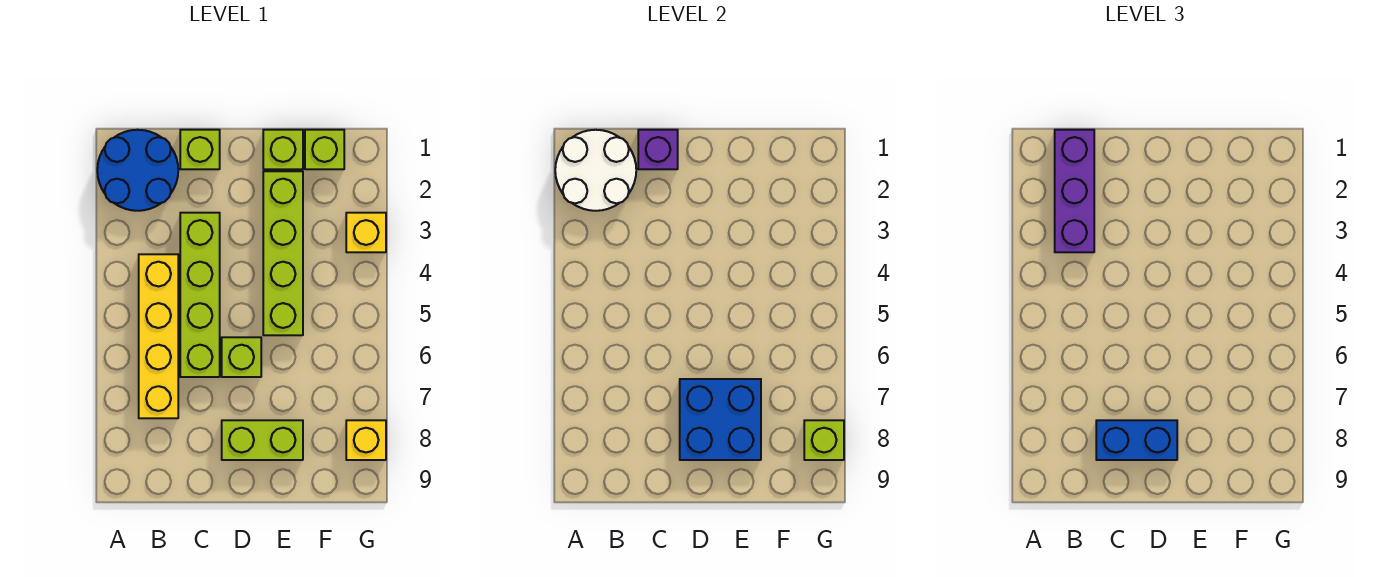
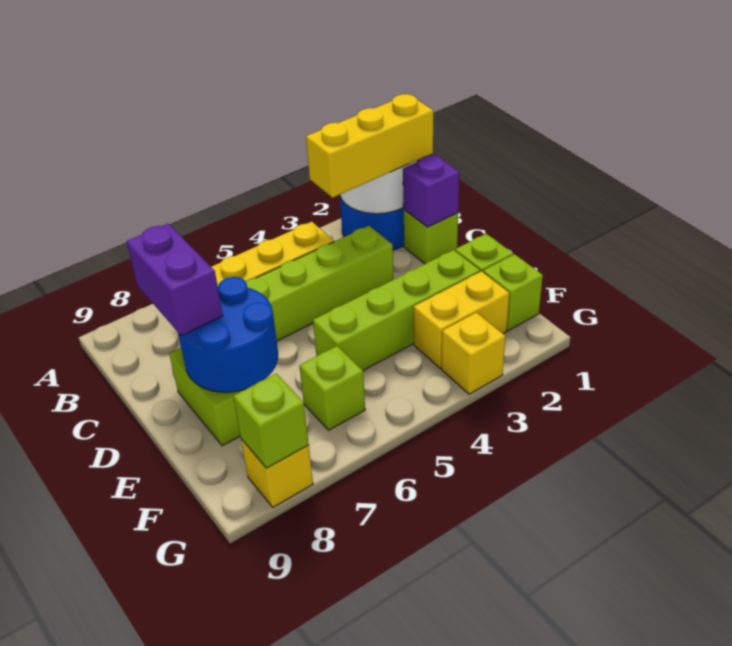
purple brick B1:B3 level 3 -> yellow brick B1:B3 level 3
blue brick C8:D8 level 3 -> purple brick C8:D8 level 3
lime brick D6 level 1 -> lime brick F6 level 1
blue brick D7:E8 level 2 -> blue round brick D7:E8 level 2
none -> yellow brick F2:F3 level 1

